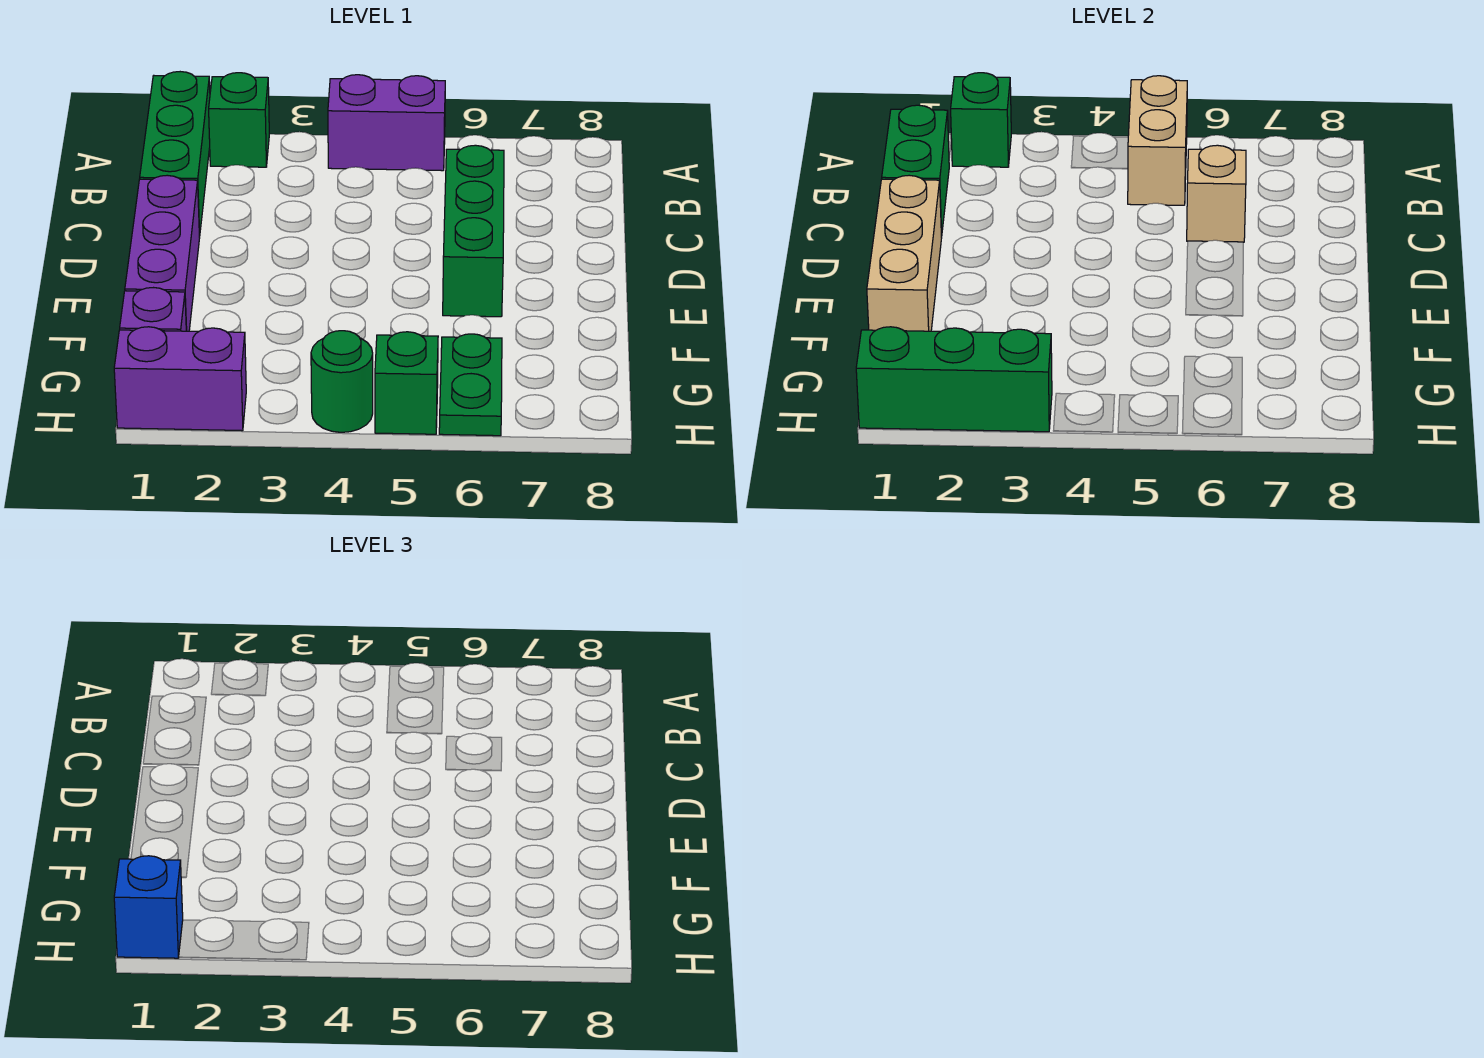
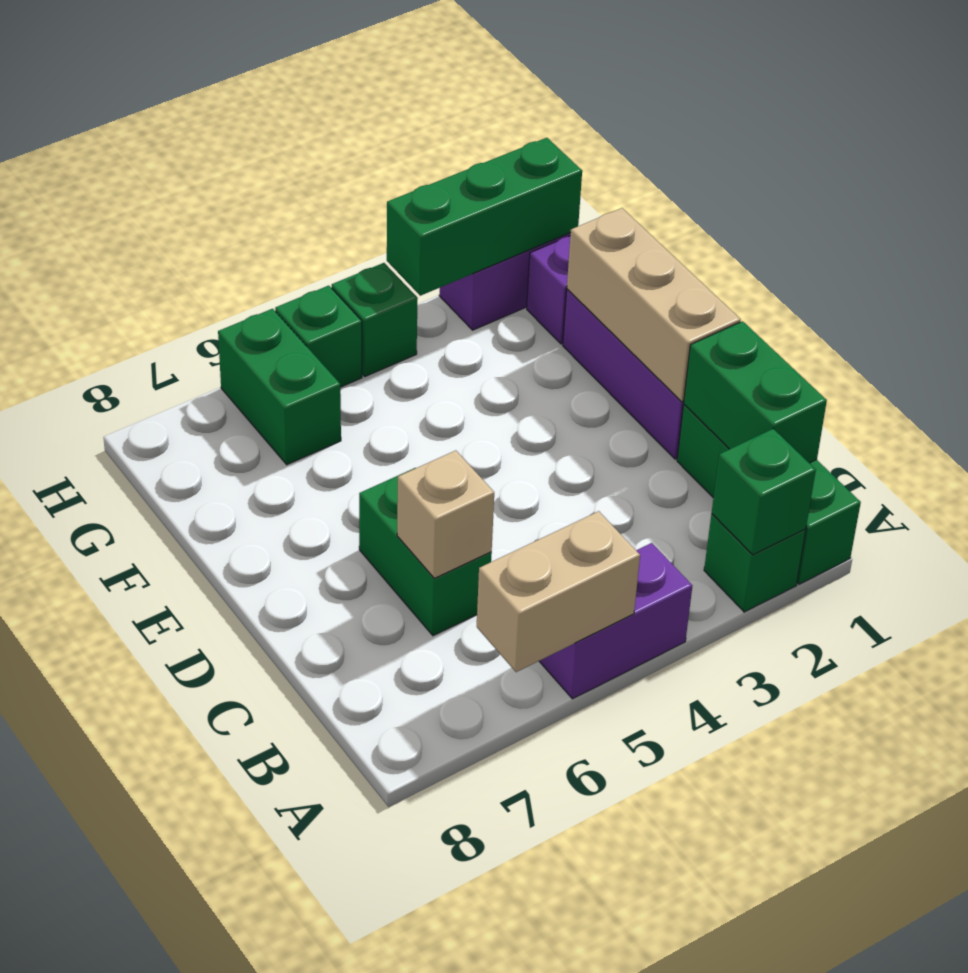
tan brick A5:B5 level 2 -> tan brick A5:A6 level 2
green brick C6:E6 level 1 -> green brick C6:D6 level 1
green plate G6:H6 level 1 -> green brick G6:H6 level 1
blue brick H1 level 3 -> none
green round brick H4 level 1 -> green brick H4 level 1

